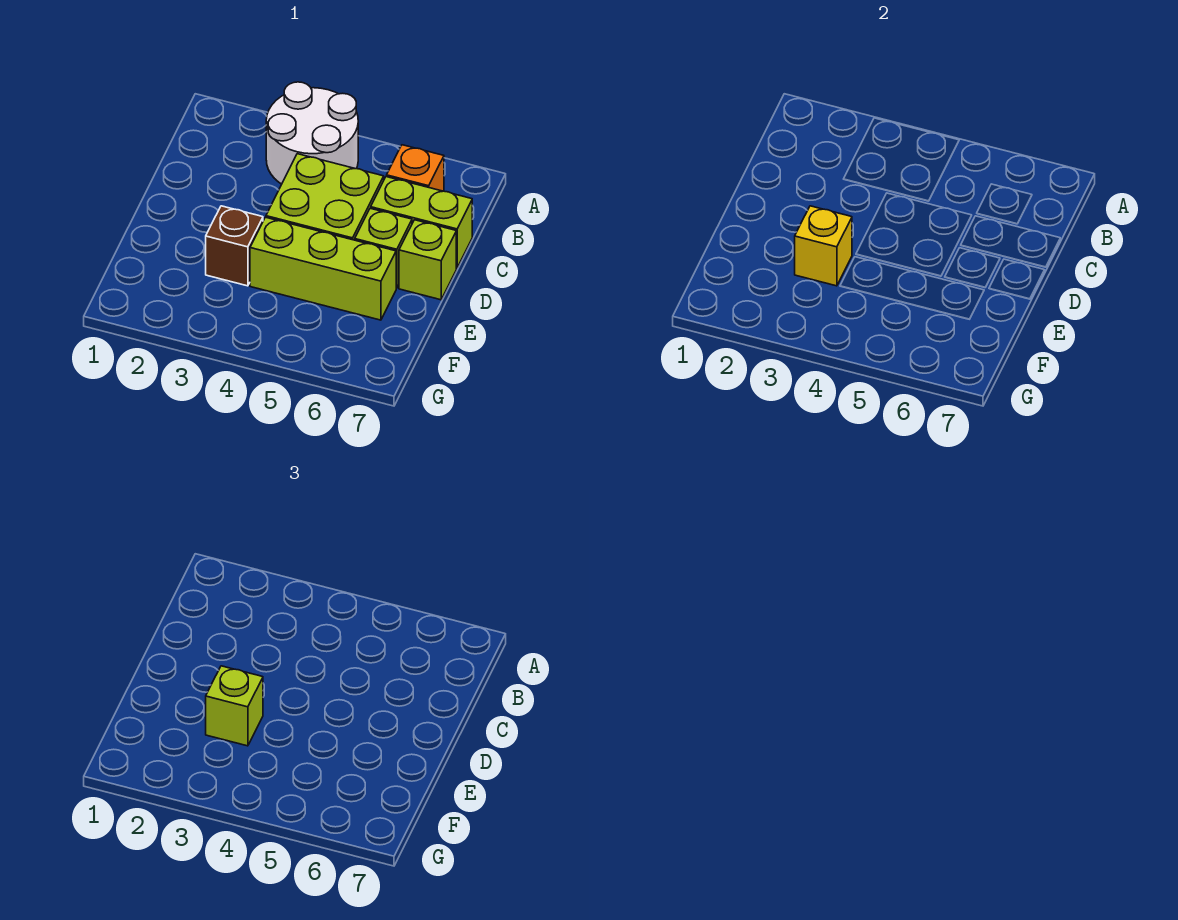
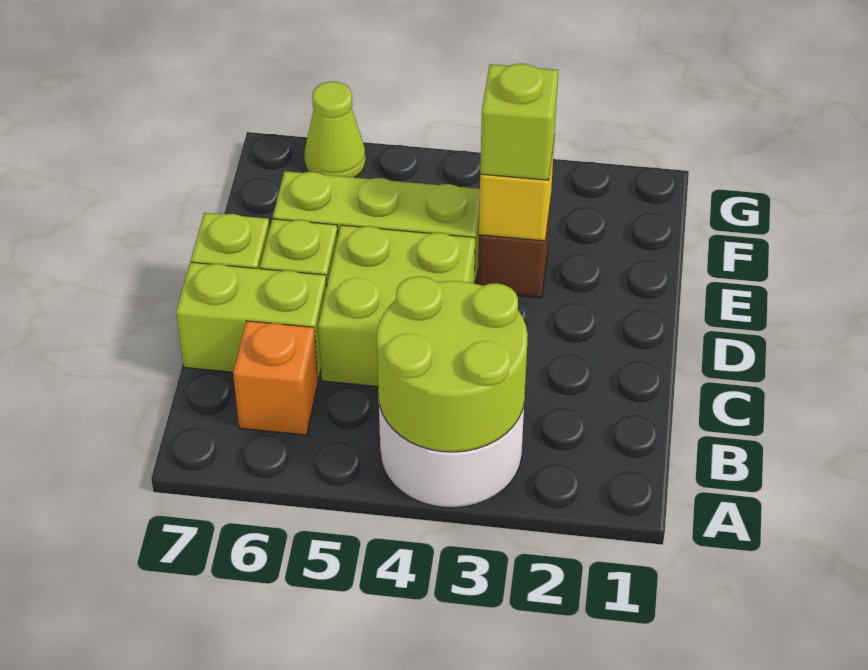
none -> lime round brick A3:B4 level 2
none -> lime cone G6 level 1

